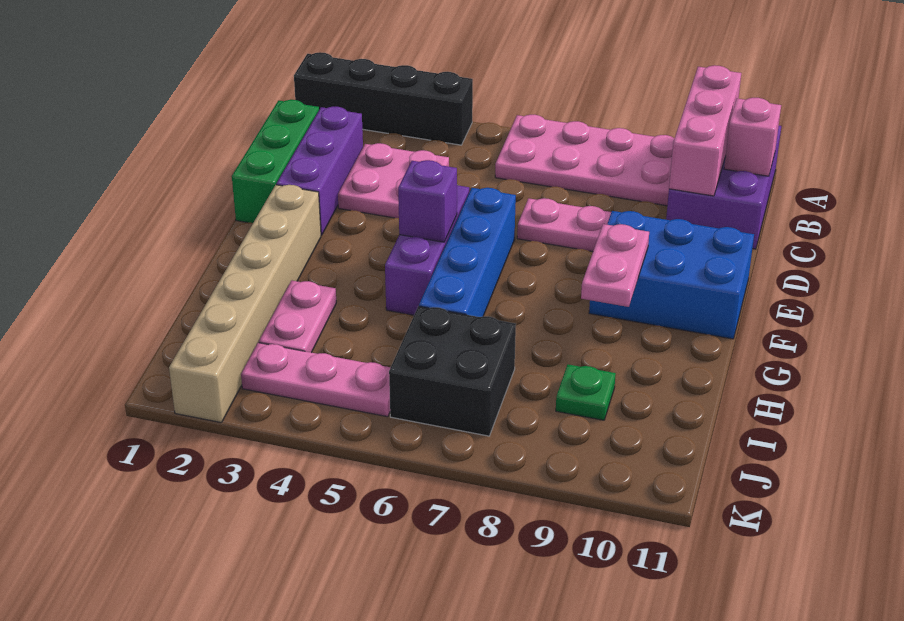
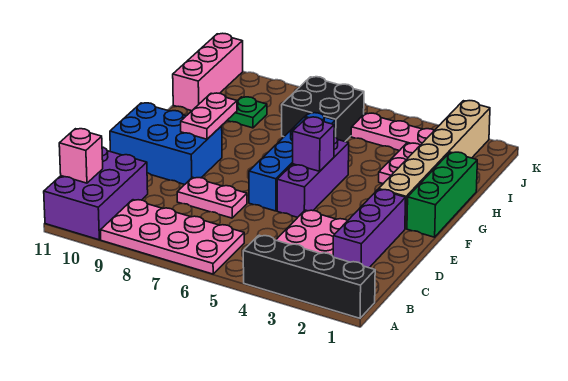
pink brick A10:C10 level 2 -> pink brick I11:K11 level 1
green brick C1:E1 level 1 -> green brick F1:H1 level 1

